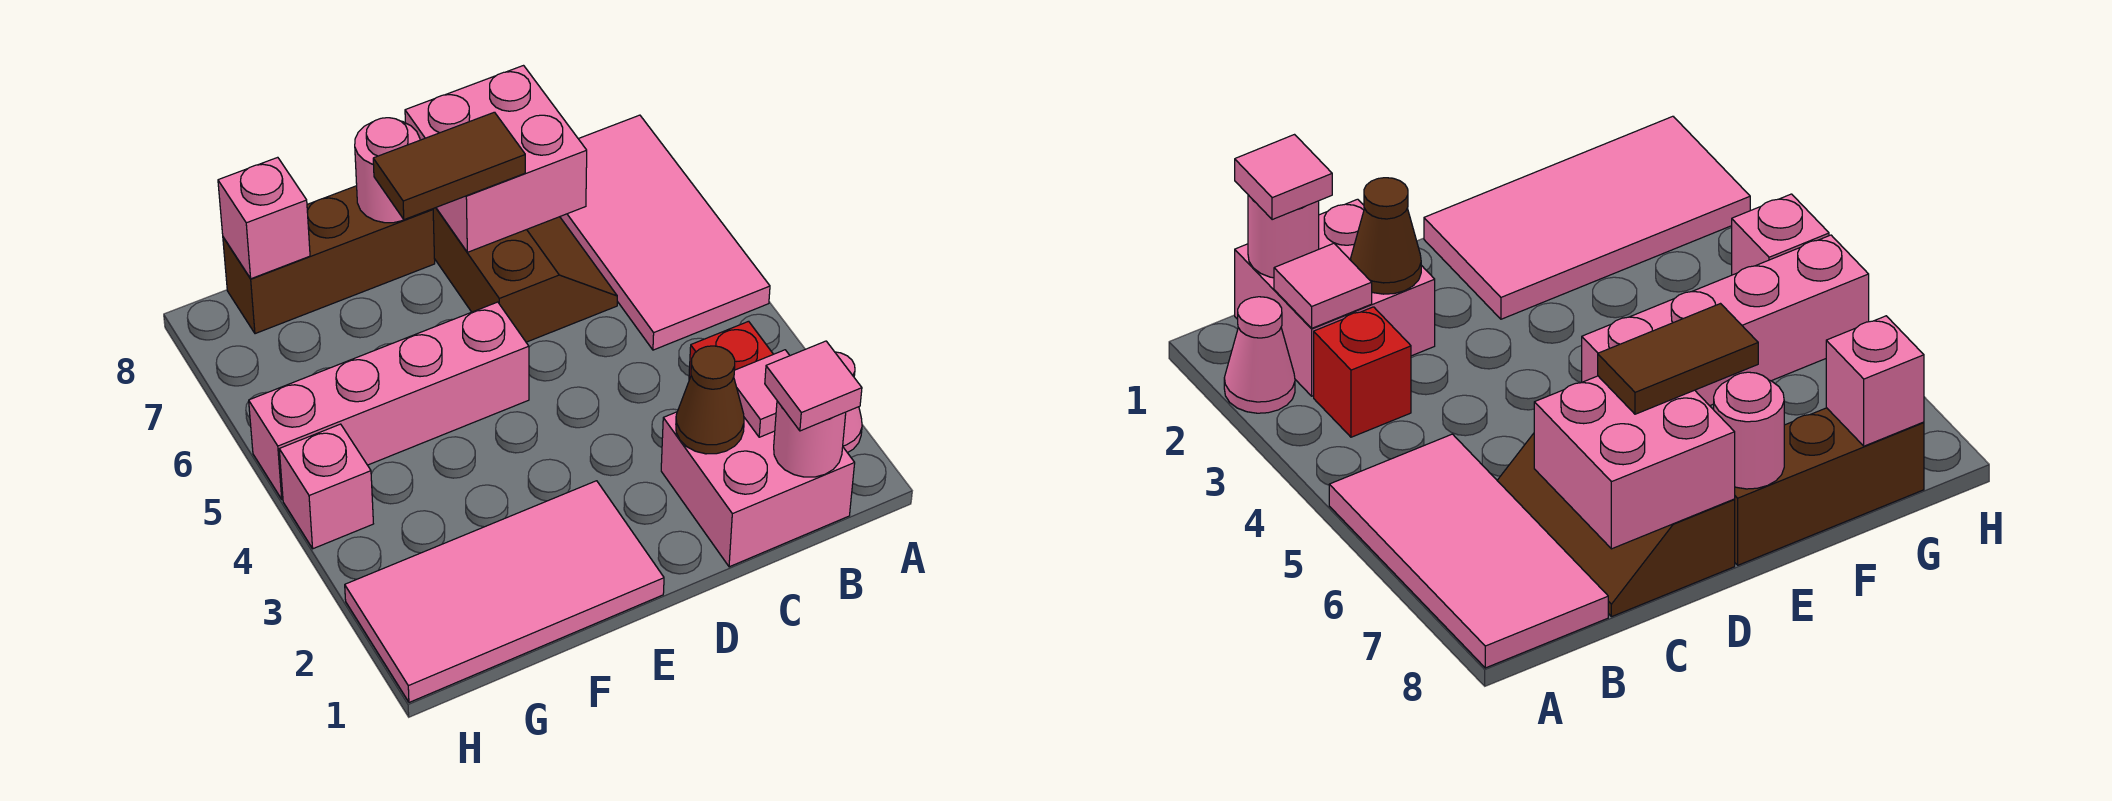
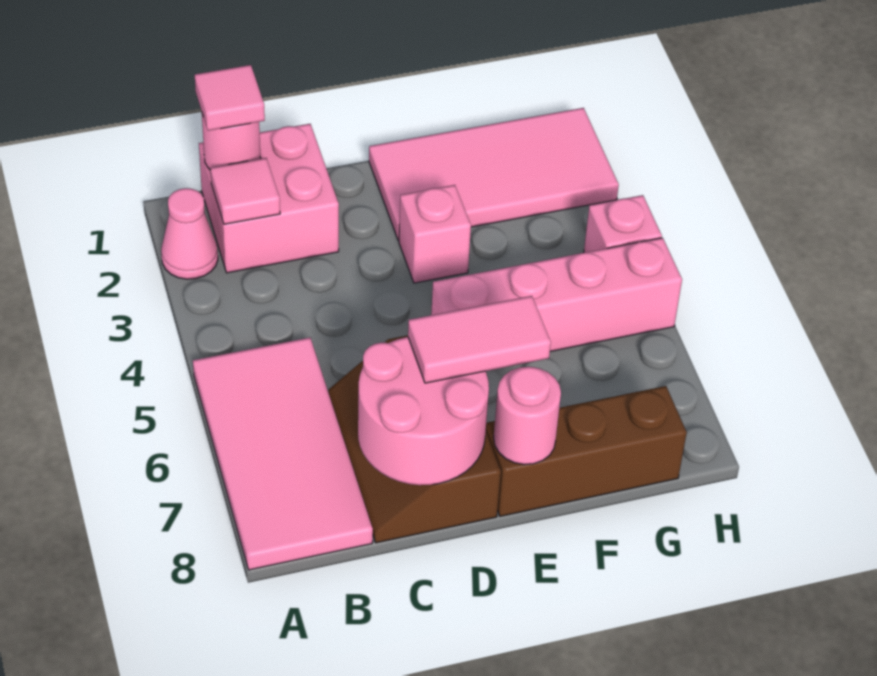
red brick B3 level 1 -> none
brown cone C2 level 2 -> none
pink brick C7:D8 level 2 -> pink round brick C7:D8 level 2
brown tile D7:E7 level 3 -> pink tile D7:E7 level 3
pink brick G8 level 2 -> pink brick E3 level 1

